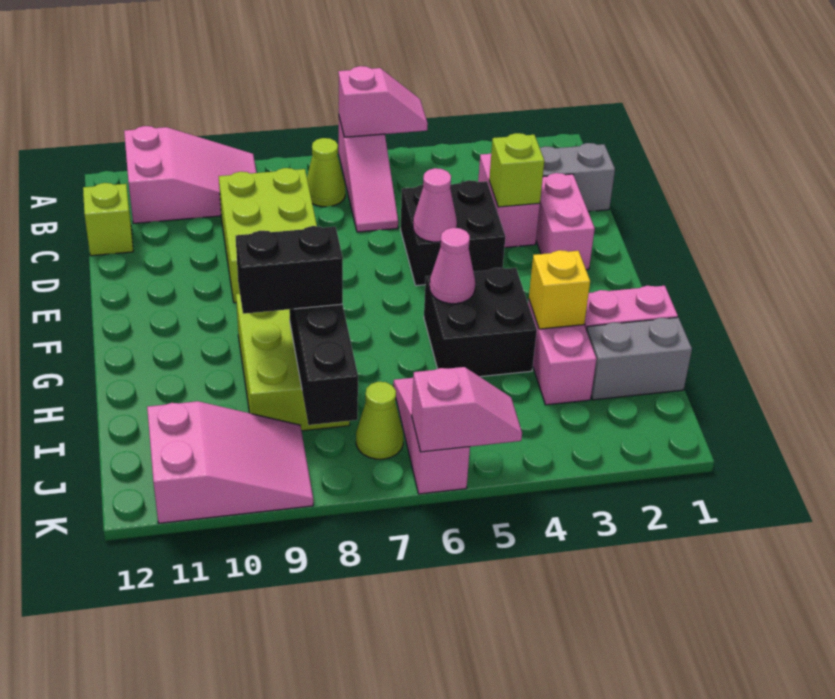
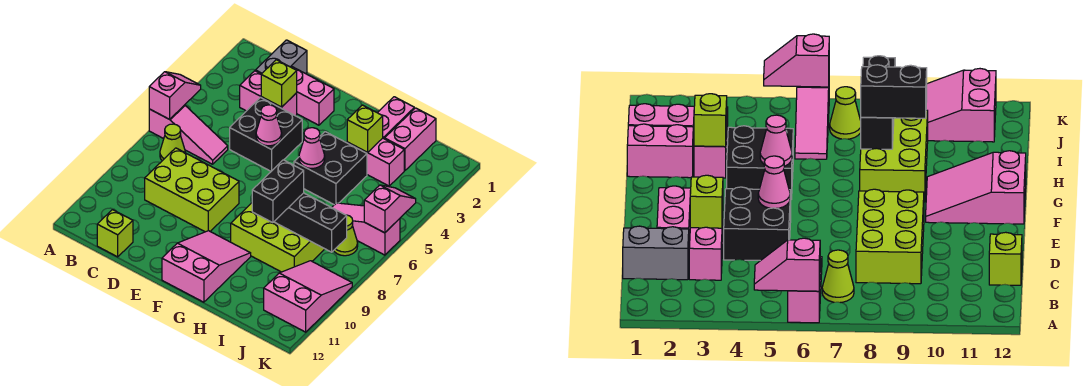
pink slope A9:B11 level 1 top 11 -> pink slope F10:G12 level 1 top 12
yellow brick H3 level 2 -> lime brick H3 level 2
grey brick I1:I2 level 1 -> pink brick I1:I2 level 1

